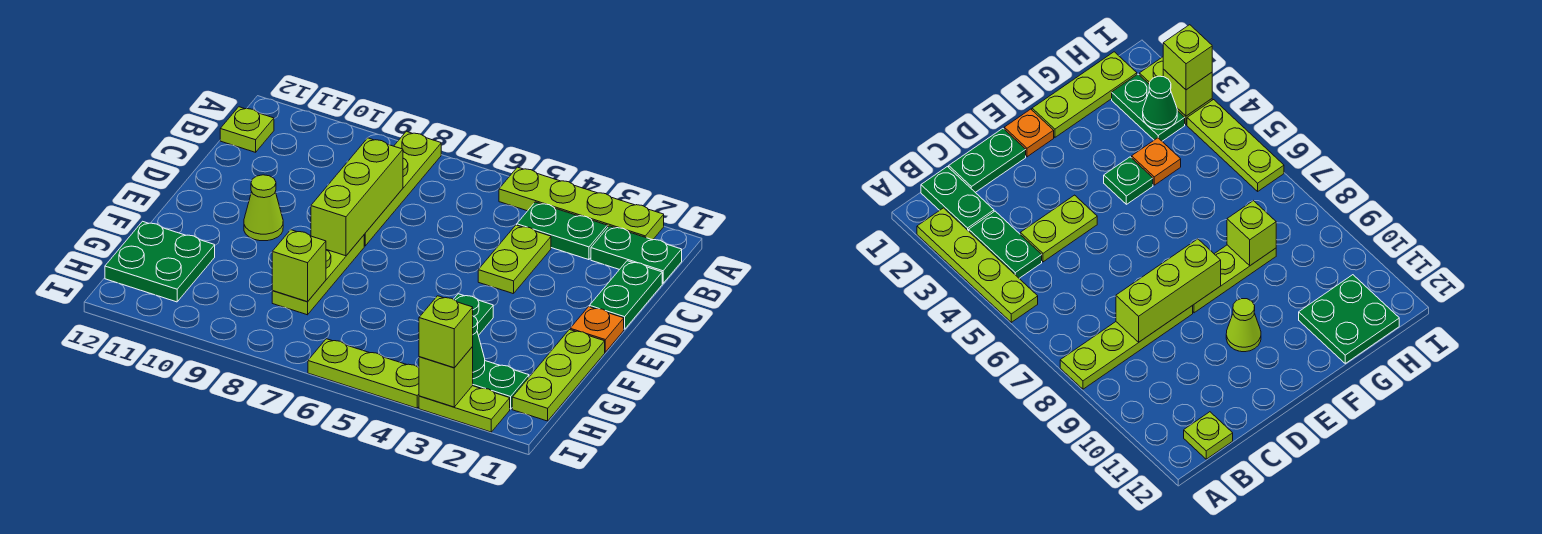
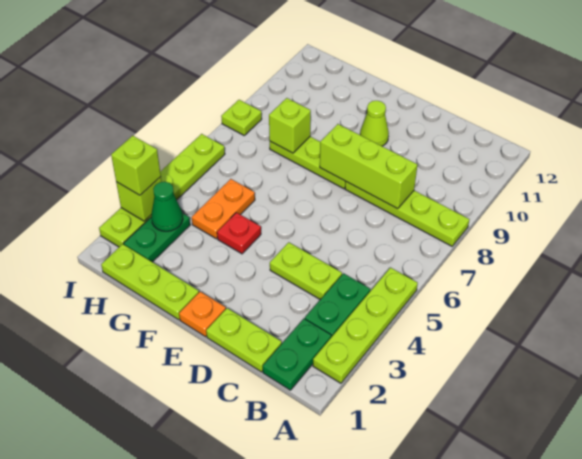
lime plate B12 level 1 -> lime plate I8 level 1
green plate C1:D1 level 1 -> lime plate C1:D1 level 1
green plate F4 level 1 -> red plate F4 level 1
orange plate G4 level 1 -> orange plate G4:G5 level 1
green plate G11:H12 level 1 -> none

